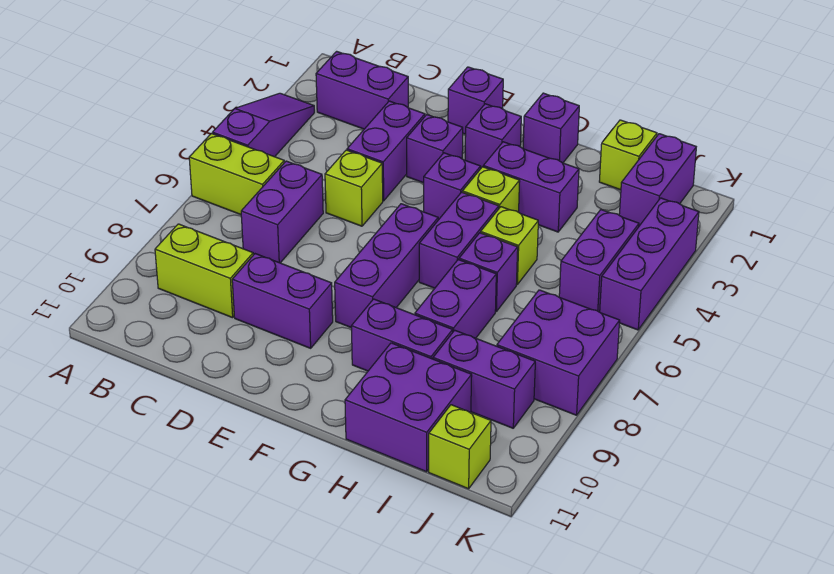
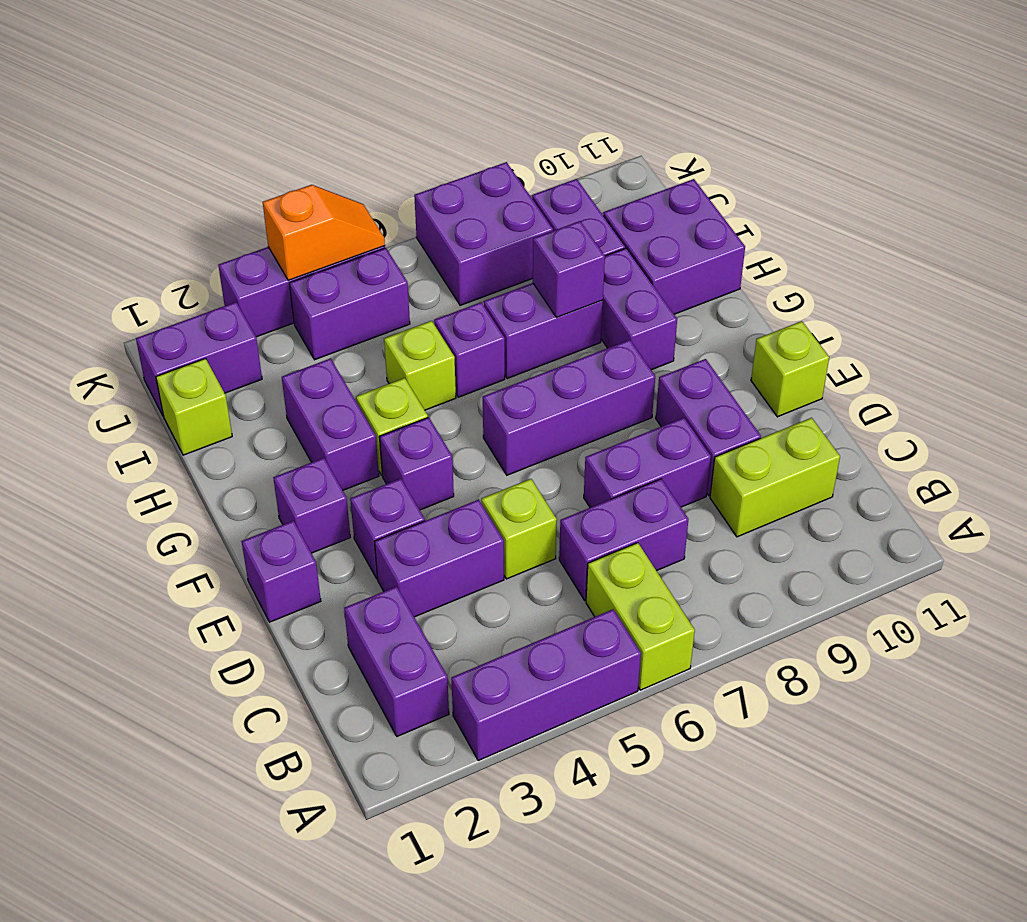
purple slope A3:A5 level 1 top 5 -> purple brick A3:A5 level 1
lime brick B9:C9 level 1 -> lime brick C9:C10 level 1
purple brick G1 level 1 -> purple brick H8 level 2
purple brick G5:G6 level 1 -> purple brick D7:D8 level 1
lime brick J11 level 1 -> lime brick E11 level 1
none -> orange slope K4:K5 level 2 top 4

